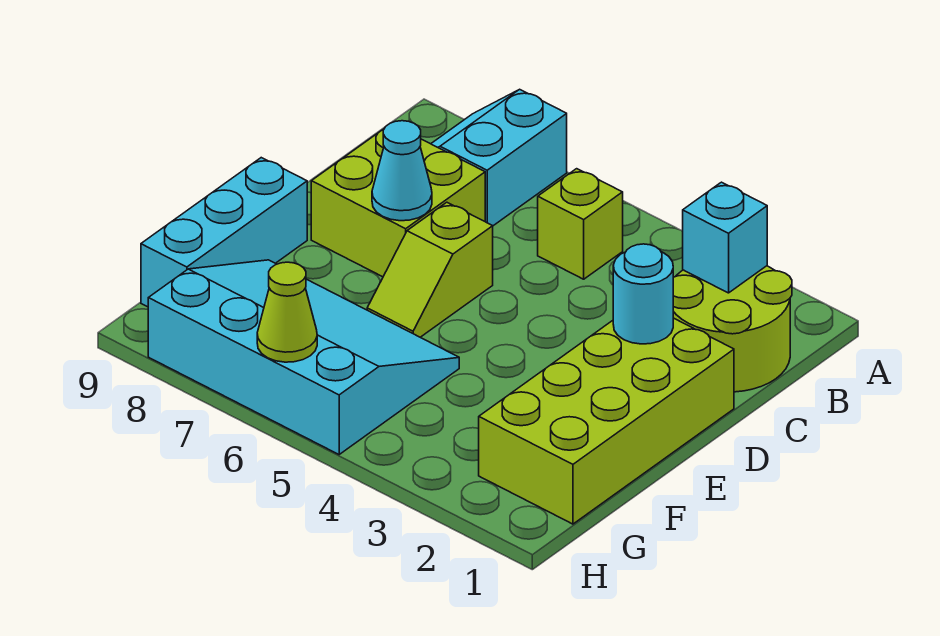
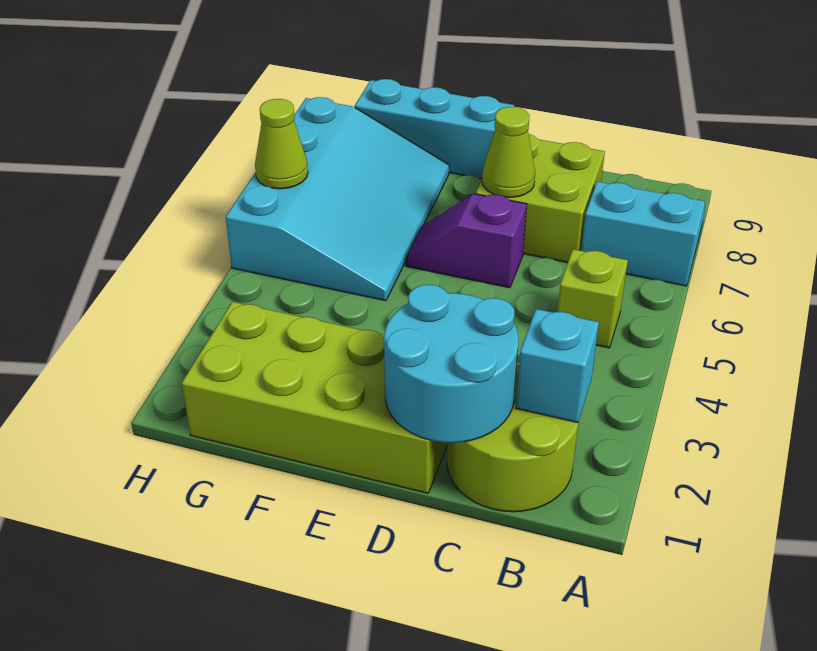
cyan round brick D2 level 2 -> cyan round brick C1:D2 level 2
lime slope D6:E6 level 1 top D -> purple slope D6:E6 level 1 top D
cyan cone D7 level 2 -> lime cone D7 level 2

